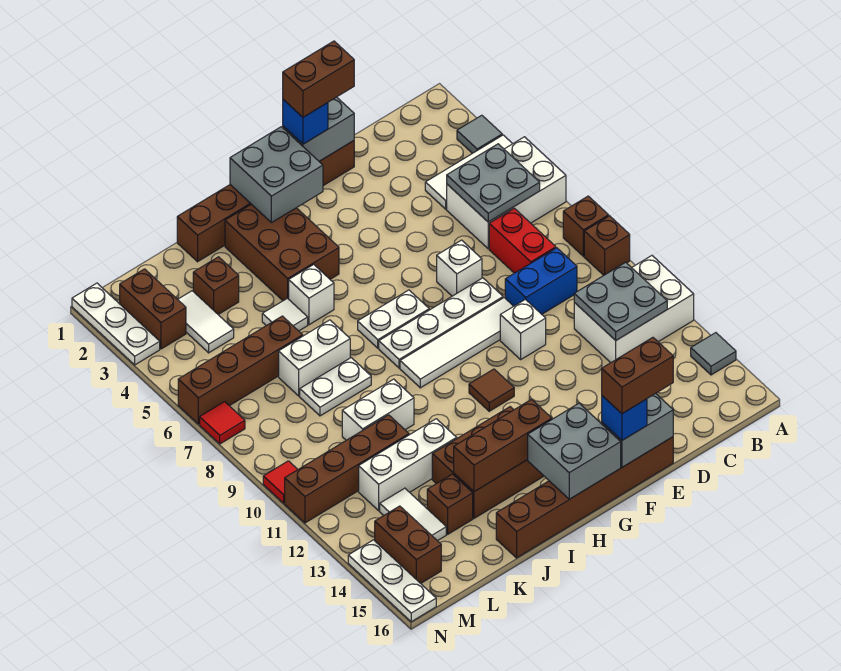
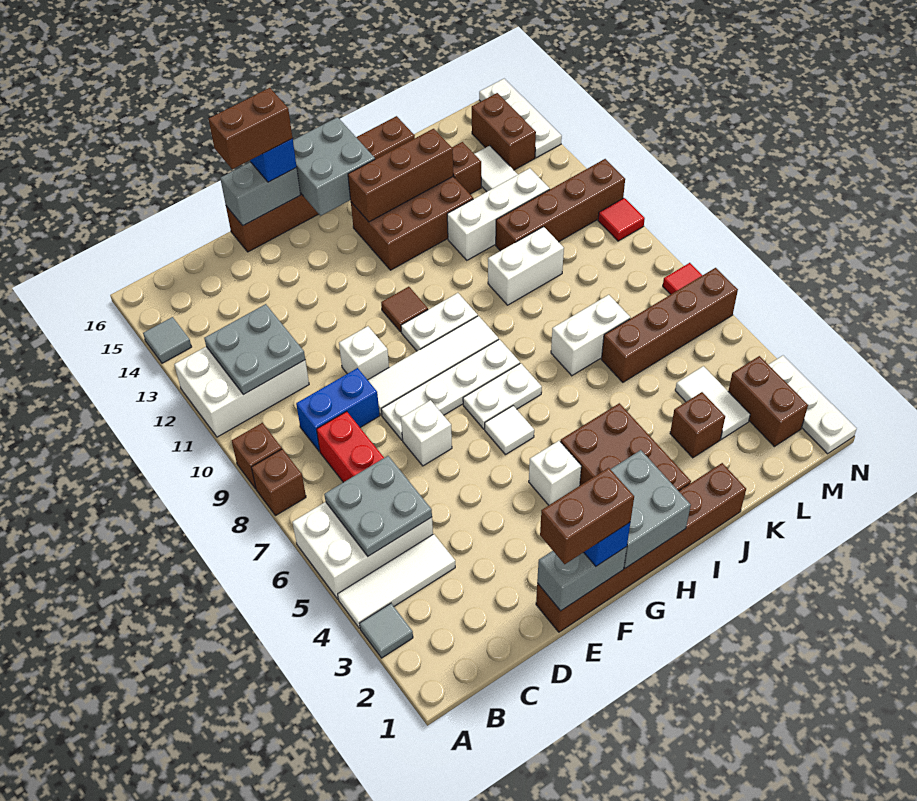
white brick I5 level 1 -> white brick G4 level 1
white tile J5 level 1 -> white tile G6 level 1
white plate J8:K8 level 1 -> white plate G10:H10 level 1

